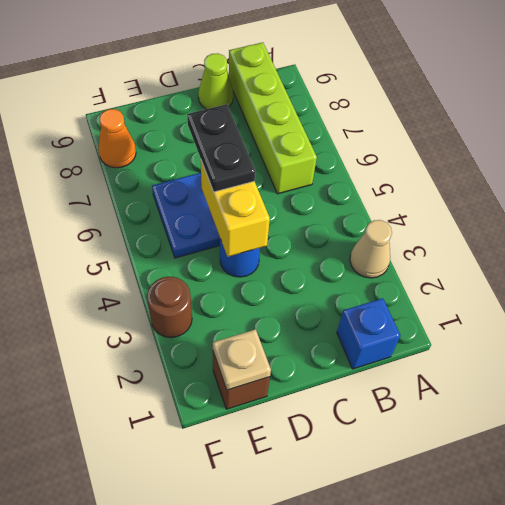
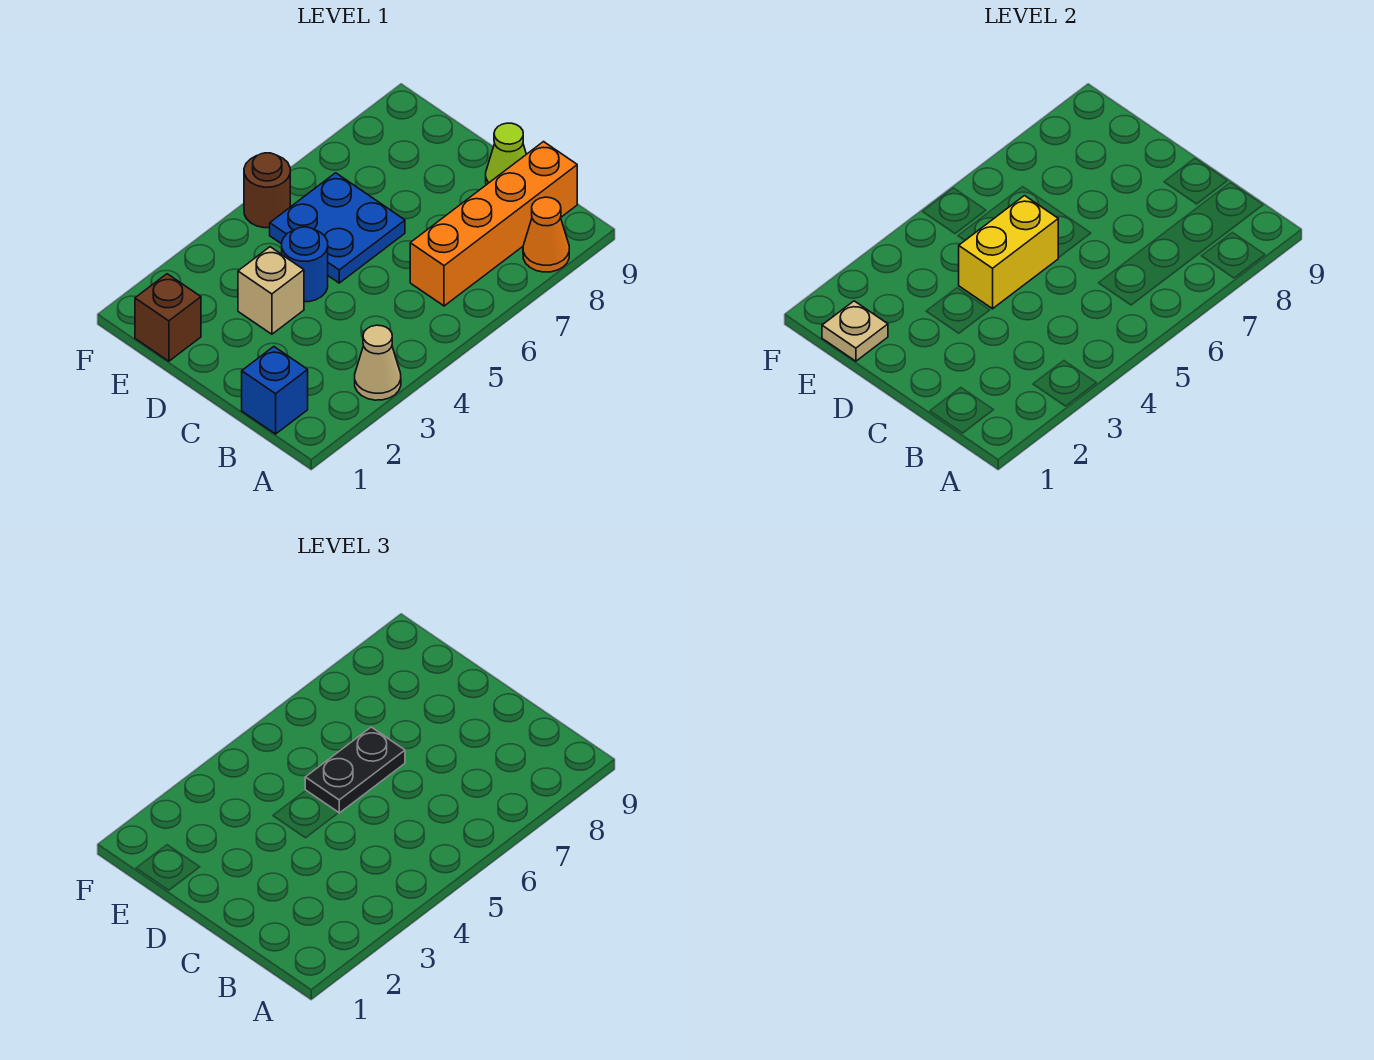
lime brick B6:B9 level 1 -> orange brick B6:B9 level 1
none -> tan brick D3 level 1
brown round brick F3 level 1 -> brown round brick F5 level 1
orange cone F8 level 1 -> orange cone A8 level 1

